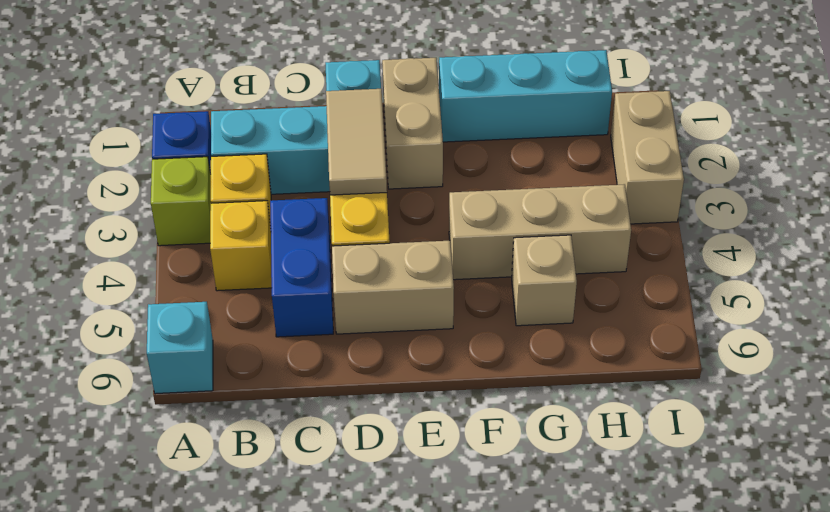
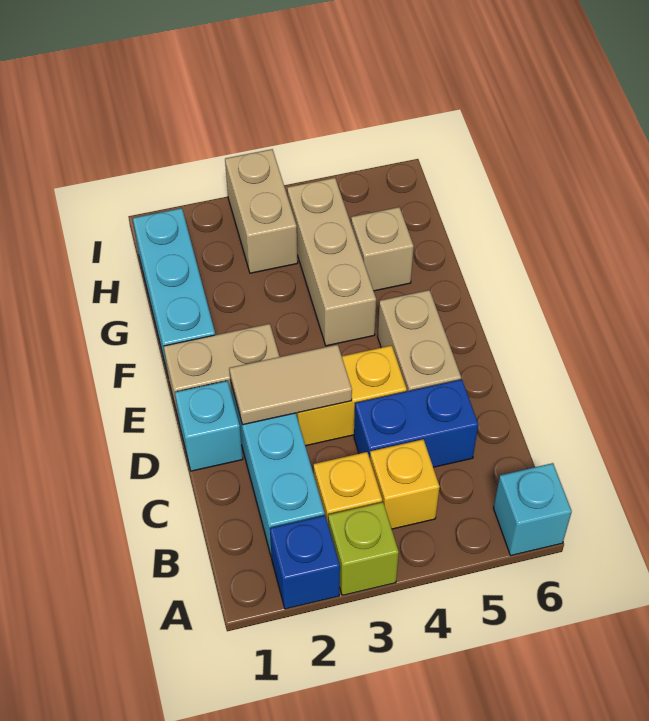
tan brick I2:I3 level 1 -> tan brick H3:I3 level 1

